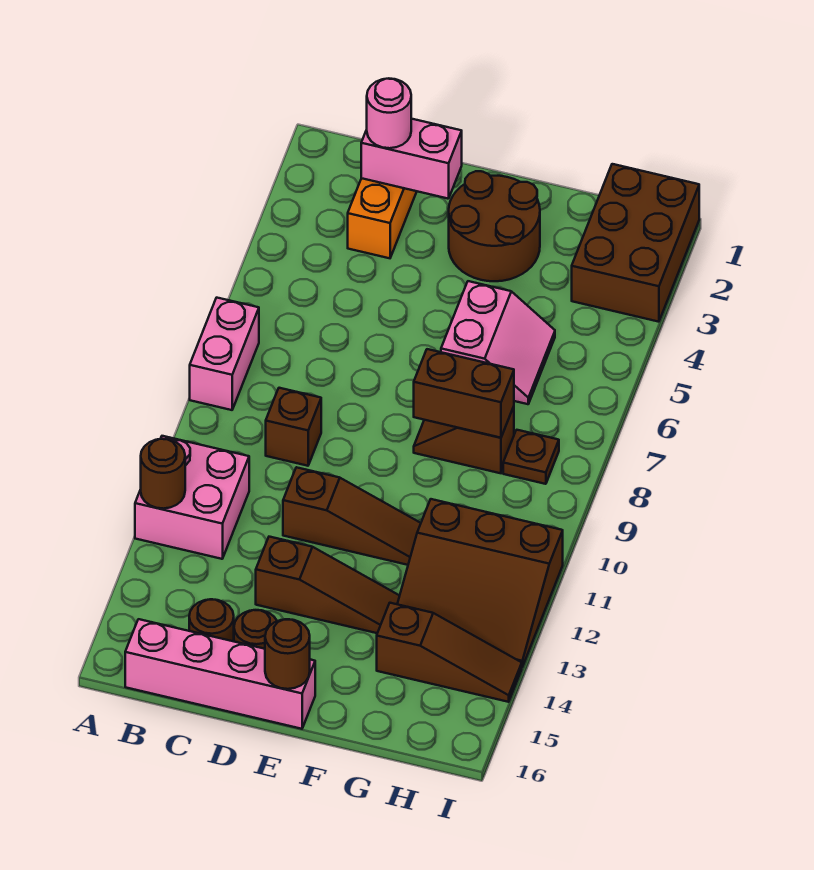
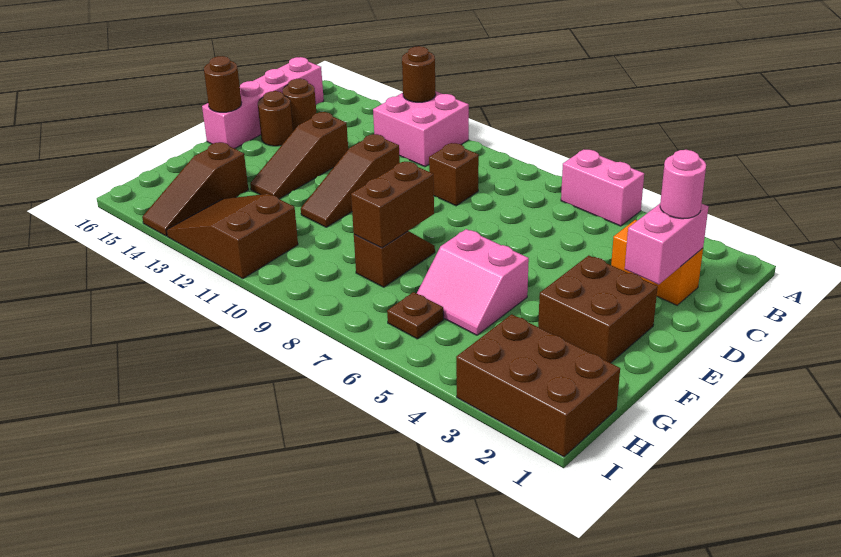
pink brick A7:A8 level 1 -> pink brick A5:A6 level 1
brown round brick E2:F3 level 1 -> brown brick E2:F3 level 1
brown slope G11:I13 level 1 top 11 -> brown slope H11:I13 level 1 top 11
brown plate H8 level 1 -> brown plate H6 level 1

